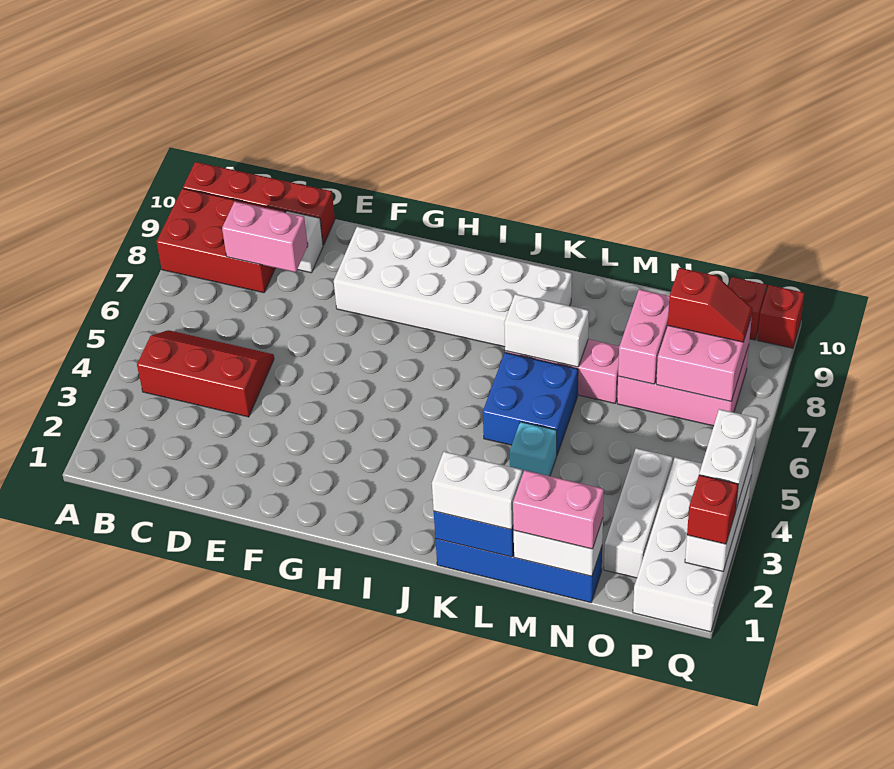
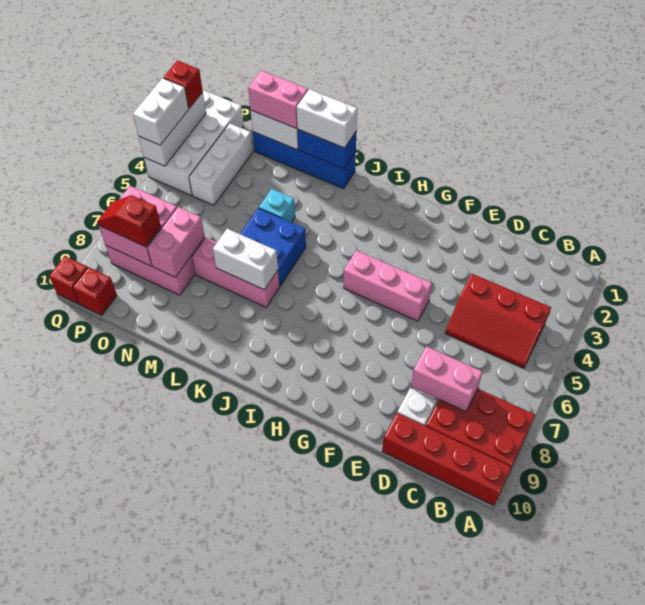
none -> pink brick F5:H5 level 1
white brick F8:K9 level 1 -> none

